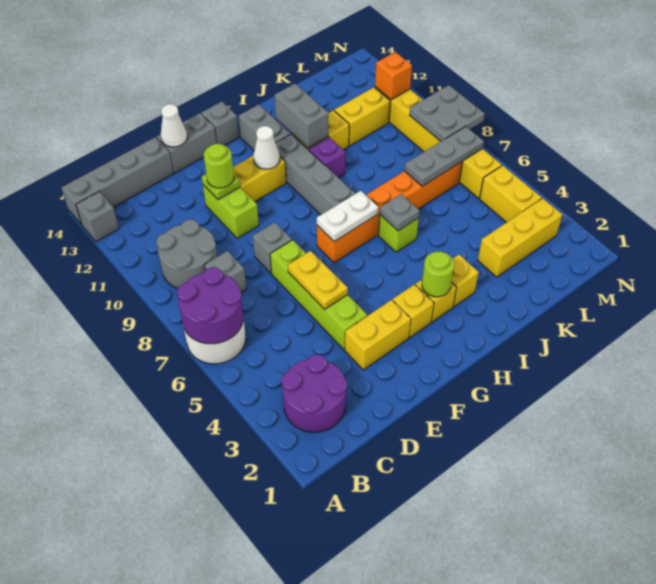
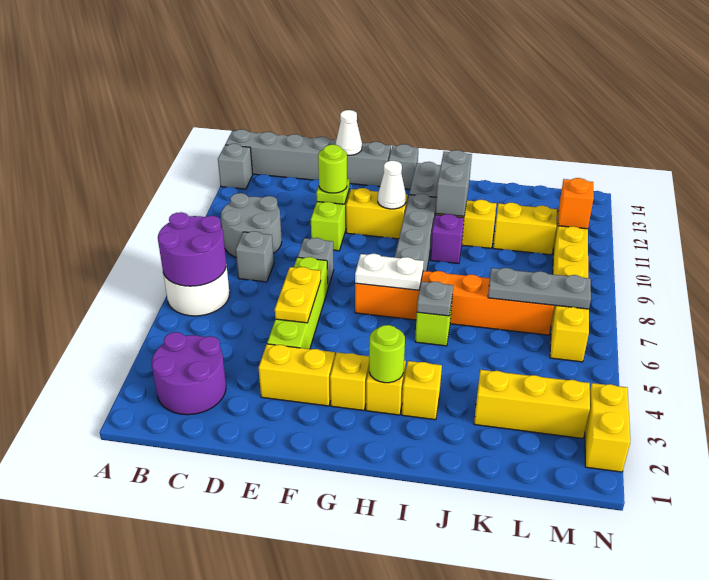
yellow brick M4:M5 level 1 -> yellow brick N2:N3 level 1
grey plate M8:N9 level 2 -> none

